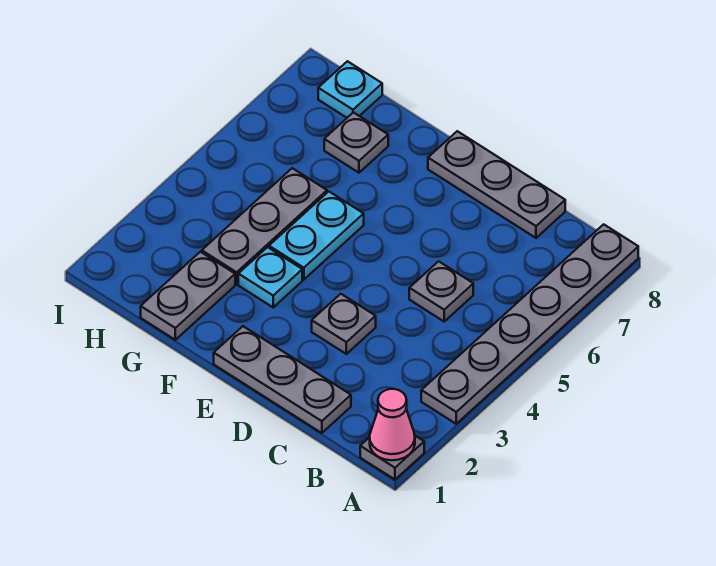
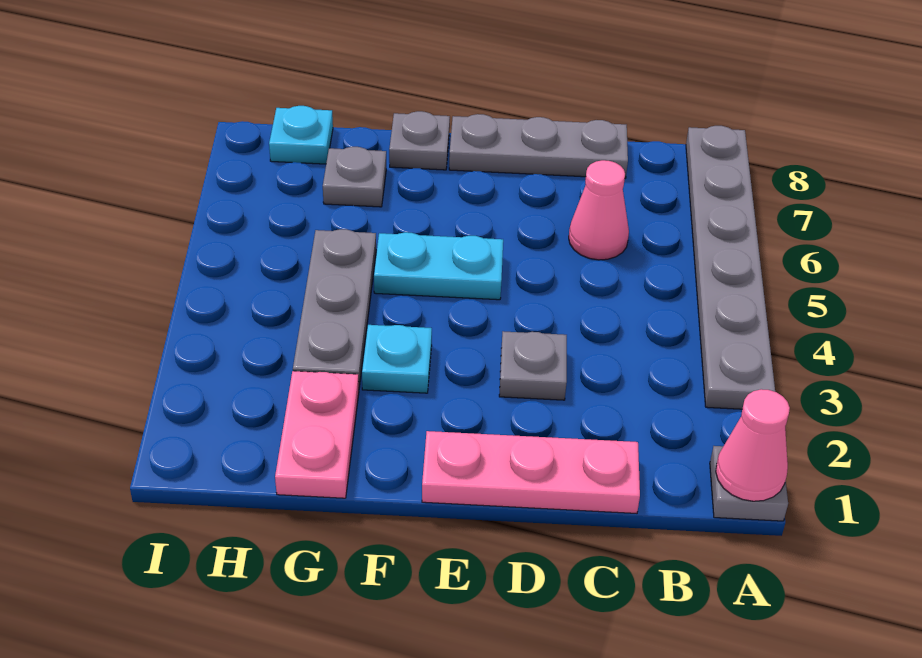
grey plate C1:E1 level 1 -> pink plate C1:E1 level 1
grey plate C5 level 1 -> grey plate F8 level 1
none -> pink cone C6 level 1
cyan plate F4:F5 level 1 -> cyan plate E5:F5 level 1
grey plate G1:G2 level 1 -> pink plate G1:G2 level 1

